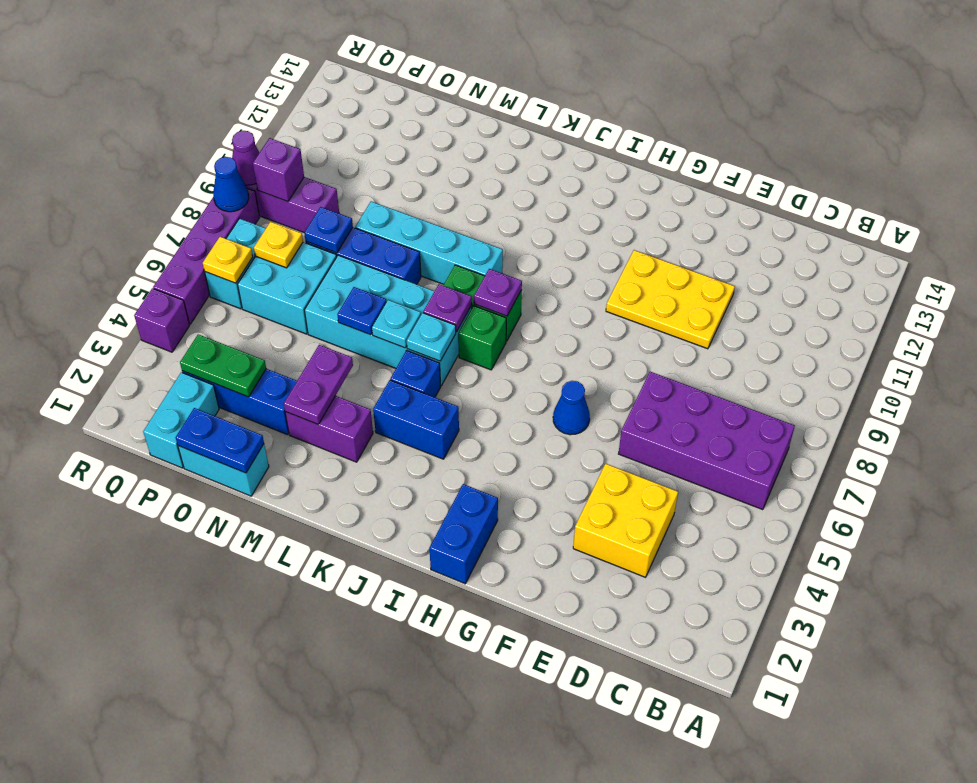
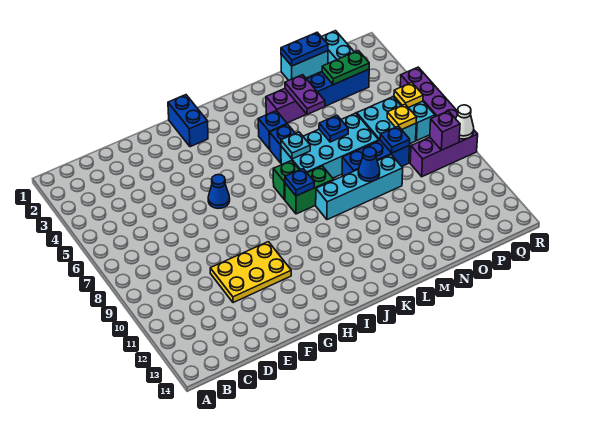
purple brick B6:E7 level 1 -> none
yellow brick D3:E4 level 1 -> none
blue brick J4:K4 level 1 -> blue brick K4 level 1
purple plate J8 level 2 -> blue plate J8 level 2
purple plate K7 level 2 -> none
cyan plate L6 level 2 -> none
purple brick R4 level 1 -> none
blue cone R8 level 2 -> blue cone M9 level 2
purple cone R9 level 2 -> white cone R9 level 2

